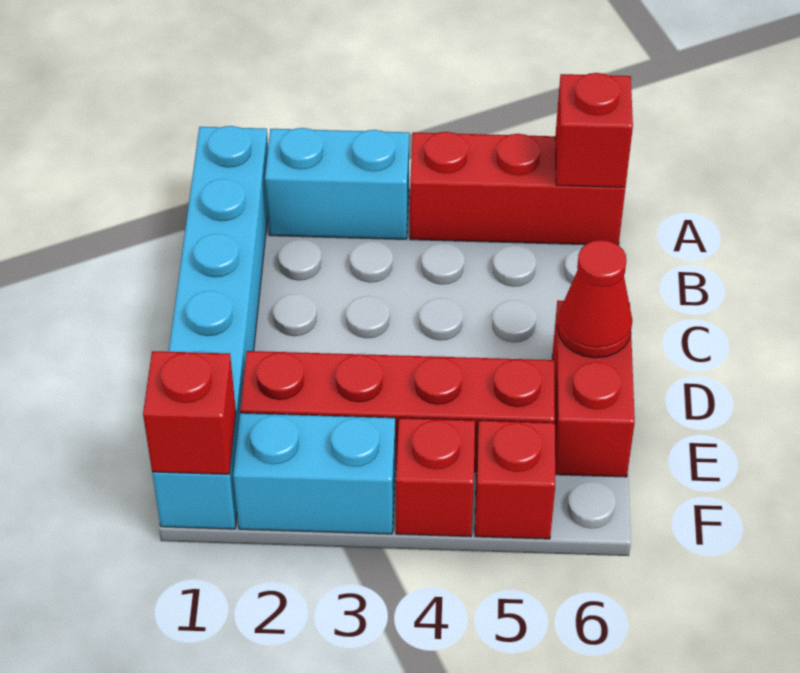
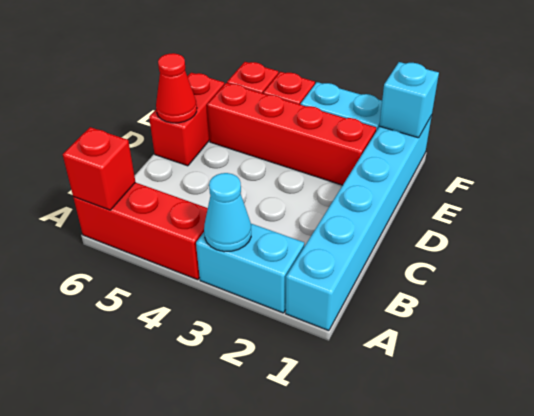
none -> cyan cone A3 level 2
red brick F1 level 2 -> cyan brick F1 level 2

